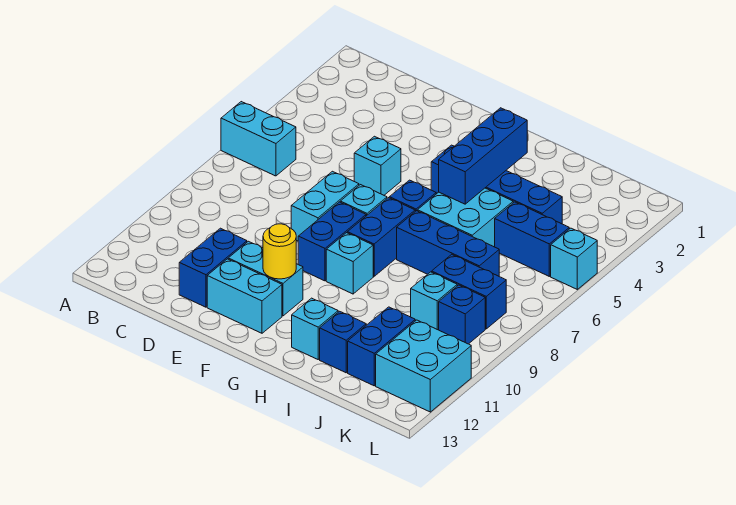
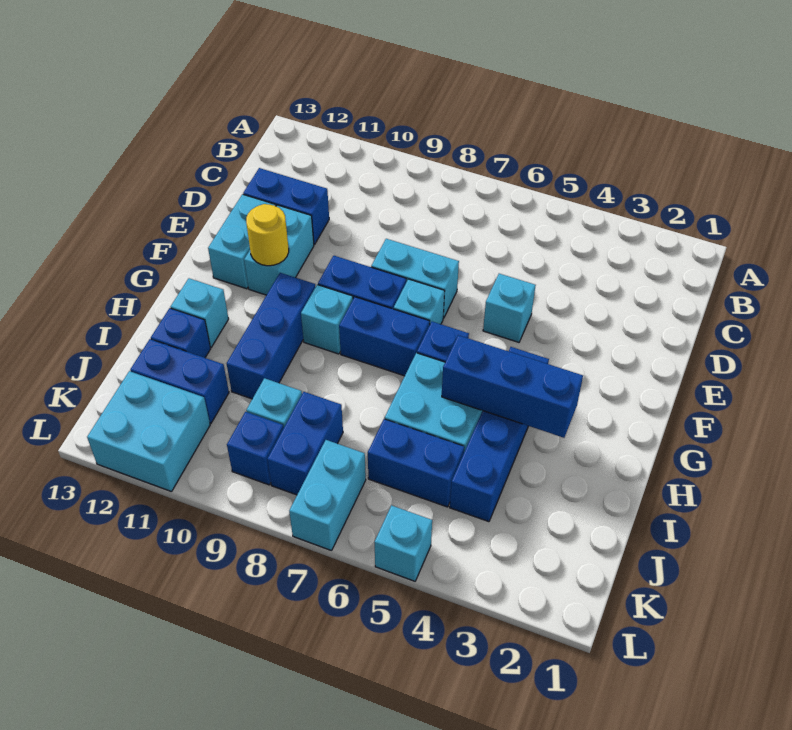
cyan brick A6:B6 level 1 -> cyan brick K7:L7 level 1
blue brick H7:J7 level 1 -> blue brick G10:I10 level 1
blue brick J5:K5 level 1 -> blue brick J5:J6 level 1

